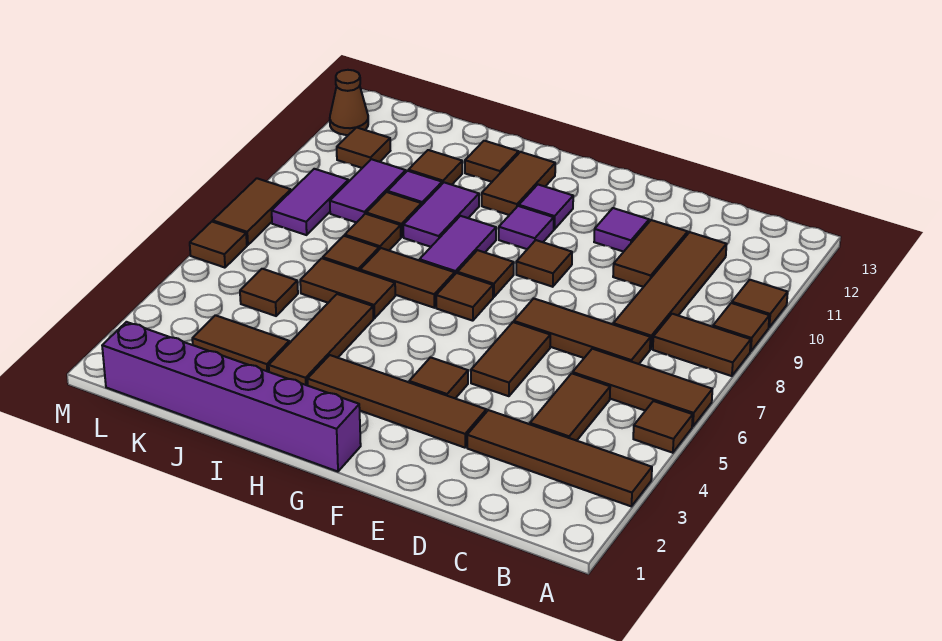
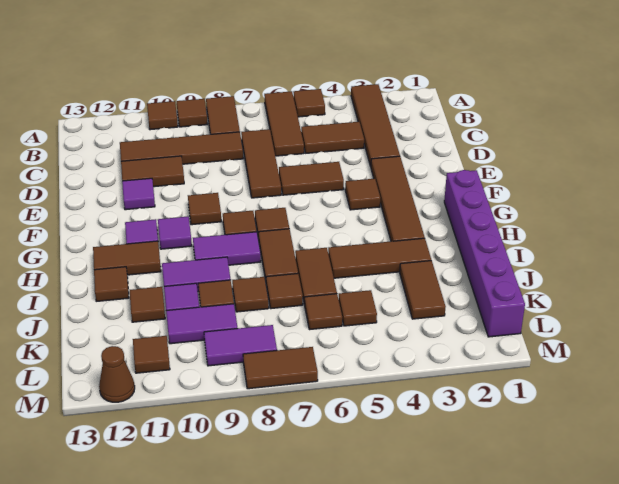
brown tile M6 level 1 -> brown tile K6 level 1

